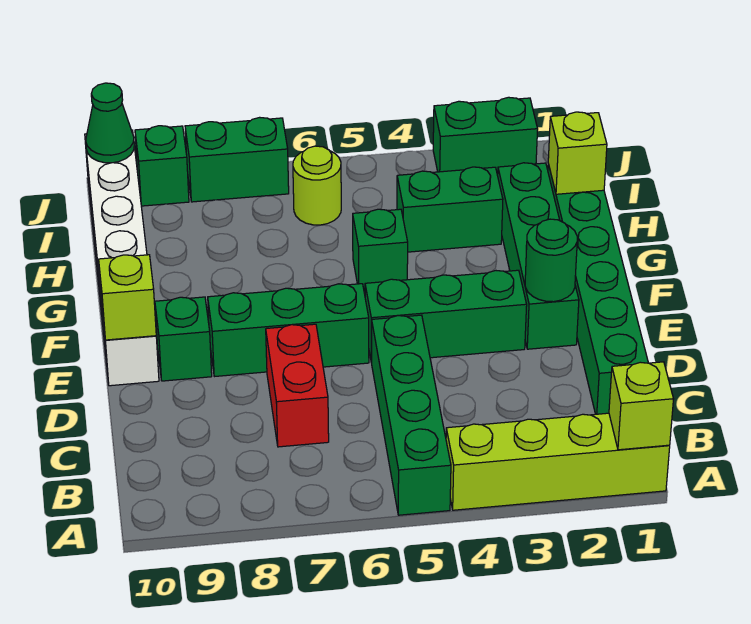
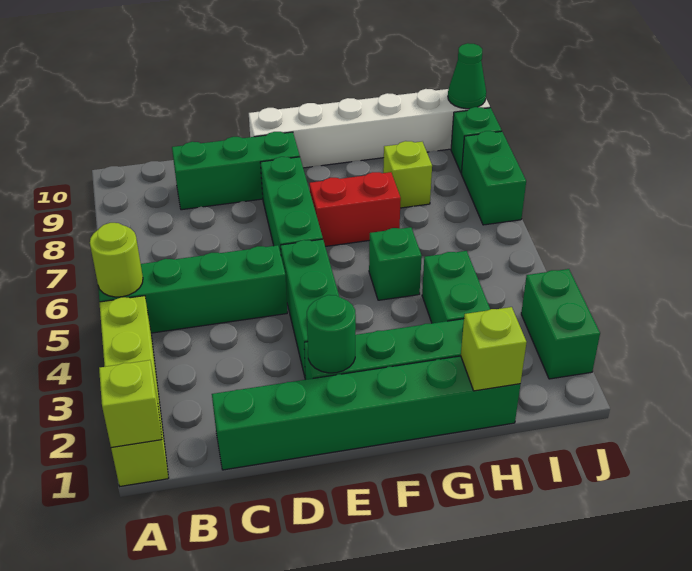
red brick C7:D7 level 1 -> red brick F7:G7 level 1
green brick E9 level 1 -> green brick C9:E9 level 1
lime brick E10 level 2 -> lime brick H8 level 1
lime round brick I6 level 1 -> lime round brick A5 level 2

